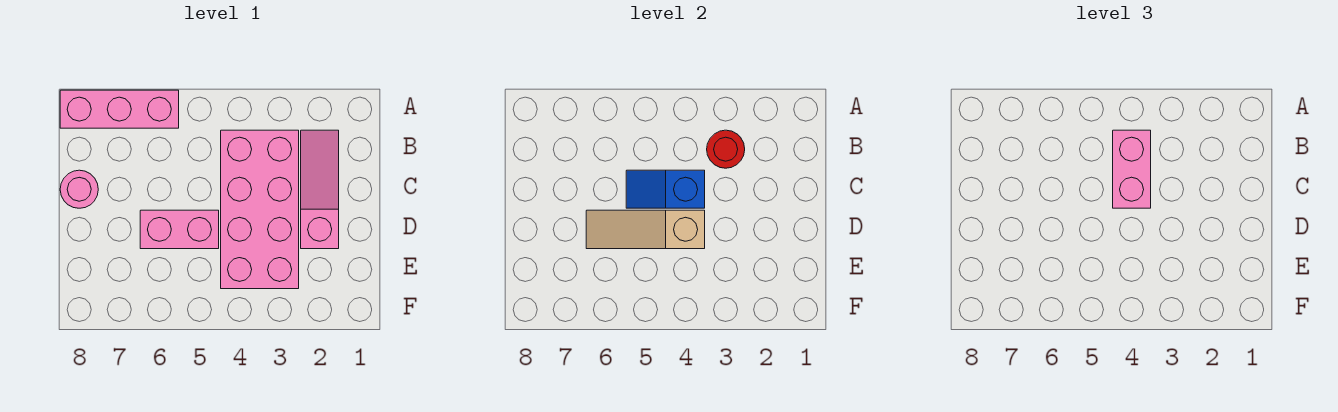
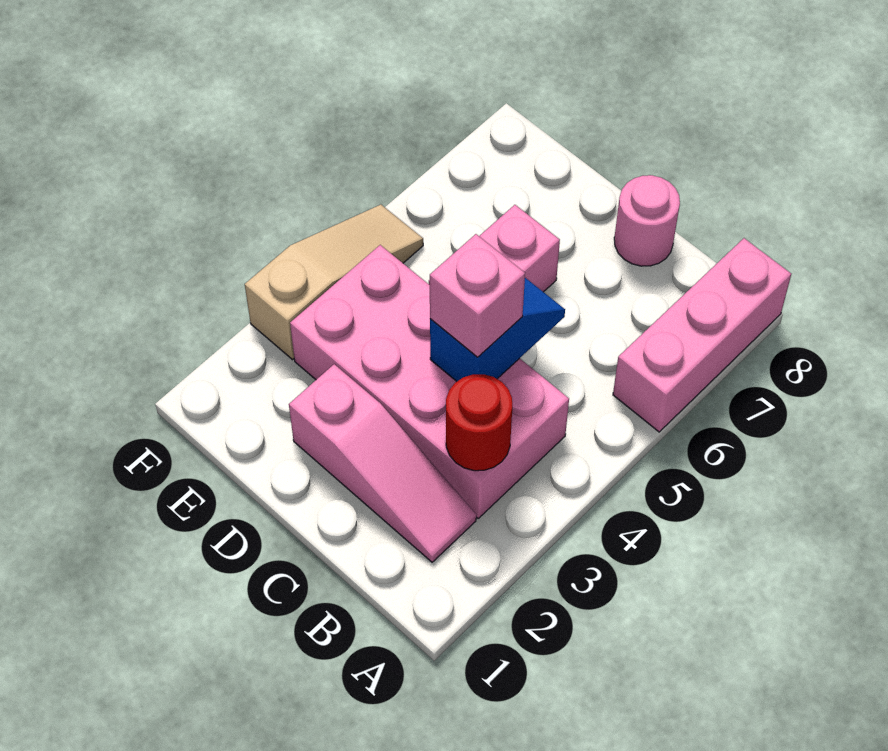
pink brick B4:C4 level 3 -> pink brick C4 level 3
tan slope D4:D6 level 2 top 4 -> tan slope F3:F5 level 1 top 3

